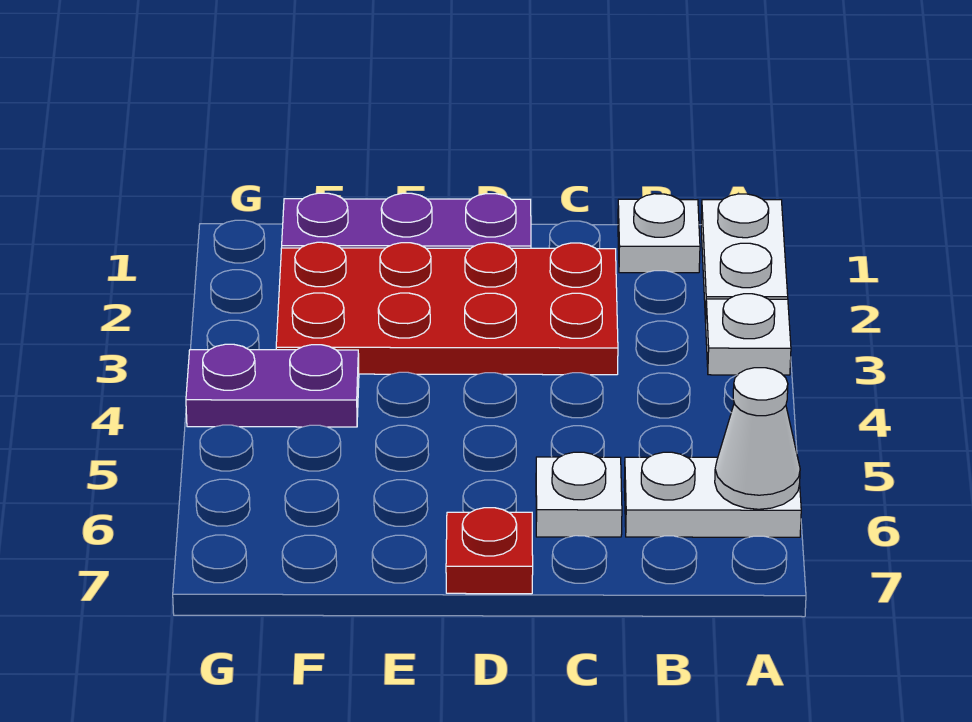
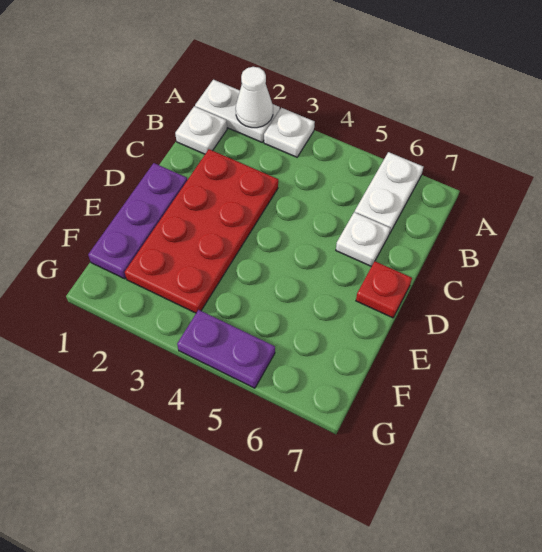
white cone A6 level 2 -> white cone A2 level 2
purple plate F4:G4 level 1 -> purple plate G4:G5 level 1

